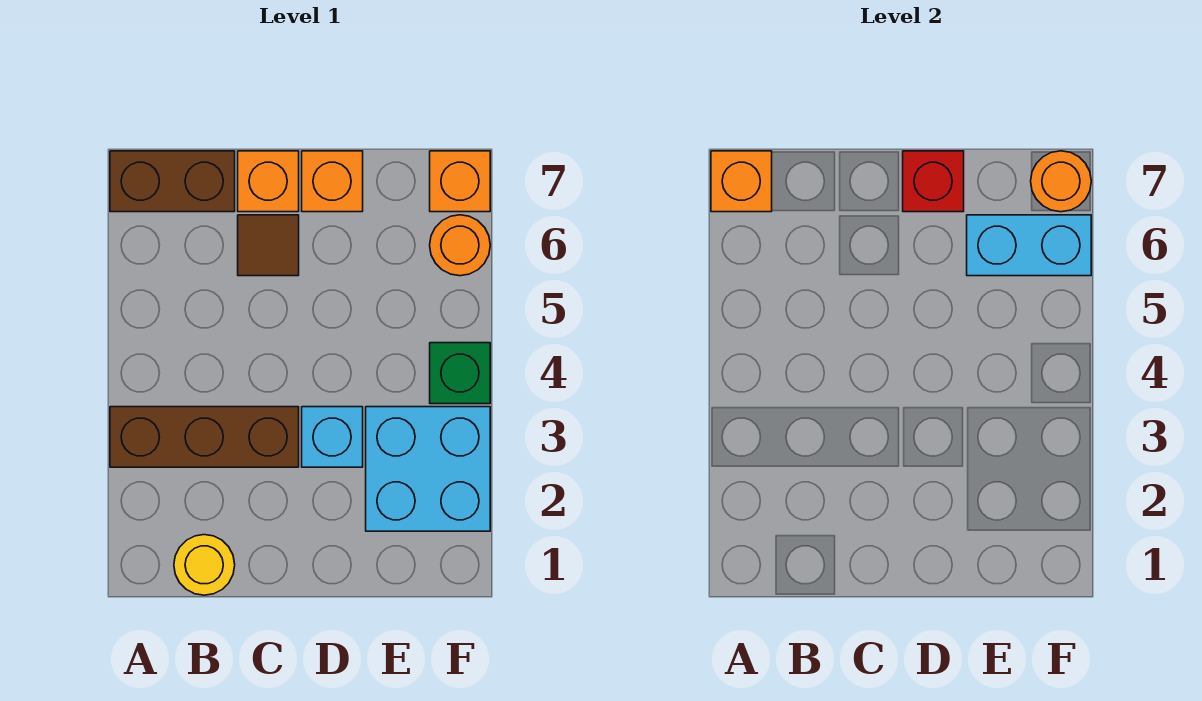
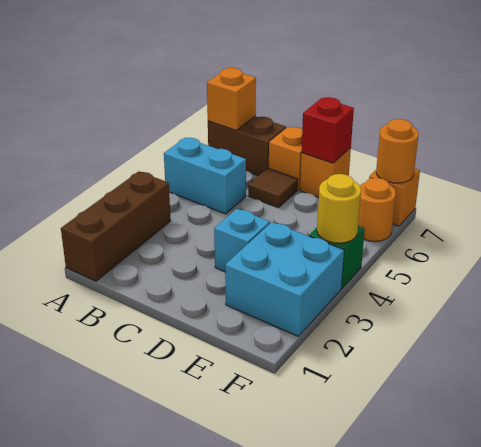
brown brick A3:C3 level 1 -> brown brick A1:A3 level 1
yellow round brick B1 level 1 -> yellow round brick F4 level 2
cyan brick E6:F6 level 2 -> cyan brick A5:B5 level 1

